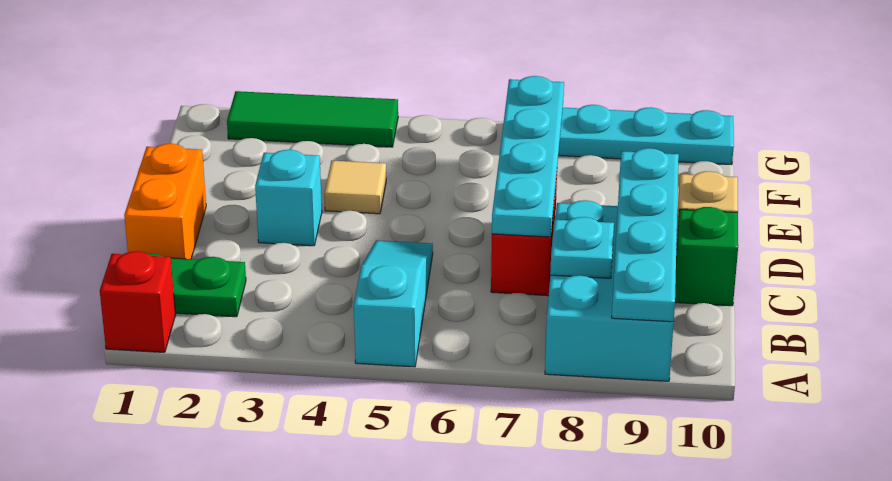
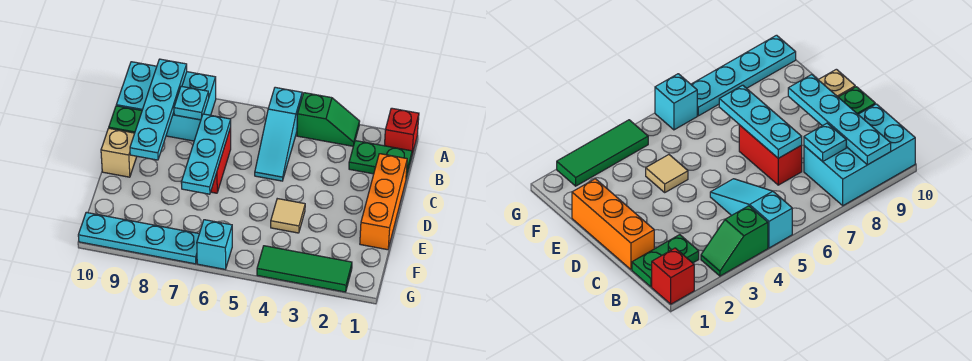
none -> green slope A3:A4 level 1 top 4
cyan brick A8:C9 level 1 -> cyan brick A8:B10 level 1
orange brick C1:D1 level 1 -> orange brick C1:E1 level 1
cyan plate C7:F7 level 2 -> cyan plate C7:E7 level 2
cyan brick D3 level 1 -> cyan brick G6 level 1

